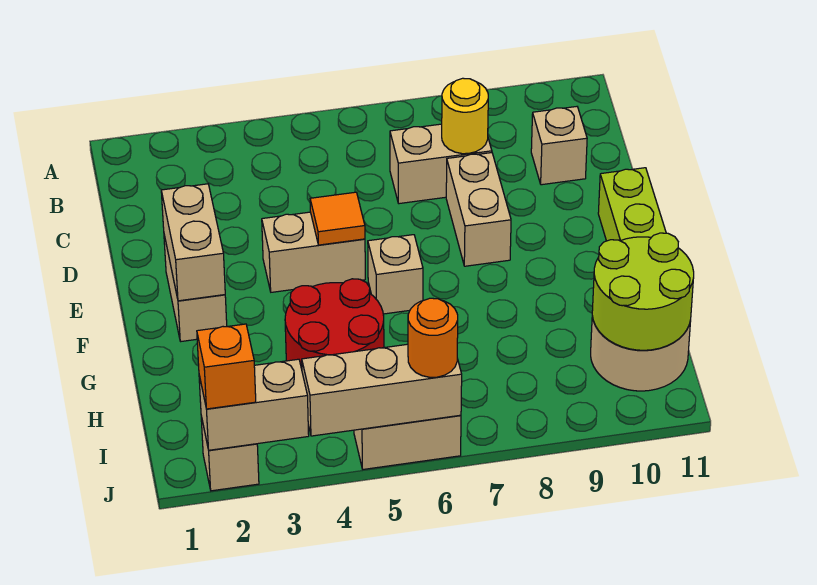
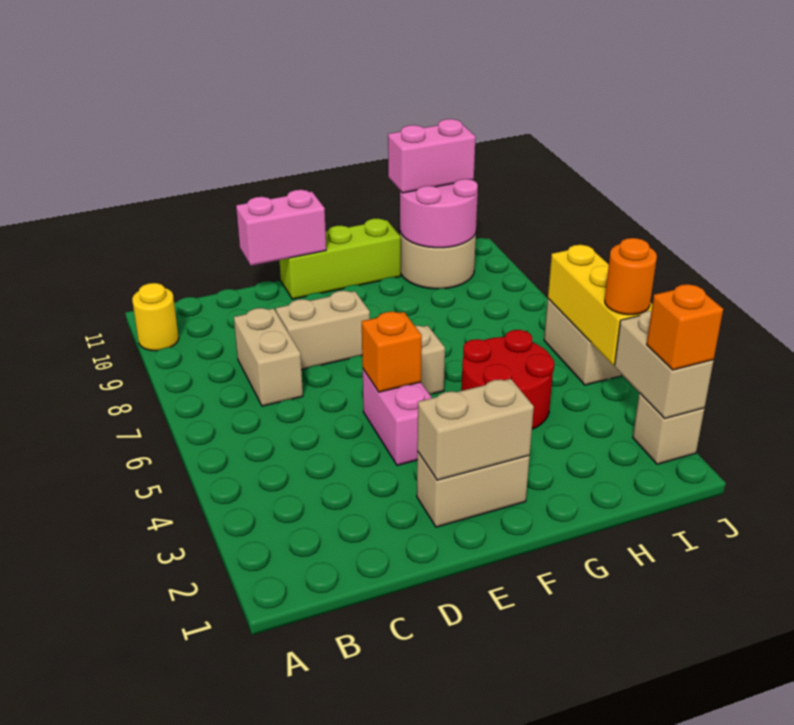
yellow round brick C8 level 2 -> yellow round brick A10 level 1
tan brick C10 level 1 -> none
none -> pink brick D11:E11 level 2
tan brick E4:E5 level 1 -> pink brick E4:E5 level 1
orange tile E5 level 2 -> orange brick E5 level 2
lime round brick H10:I11 level 2 -> pink round brick H10:I11 level 2
none -> pink brick H11:I11 level 3
tan brick J4:J6 level 2 -> yellow brick J4:J6 level 2
orange round brick J6 level 3 -> orange round brick J4 level 3

